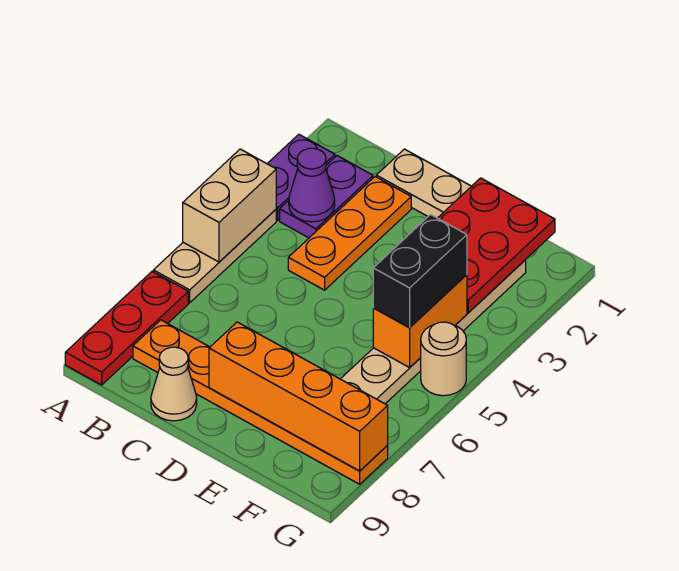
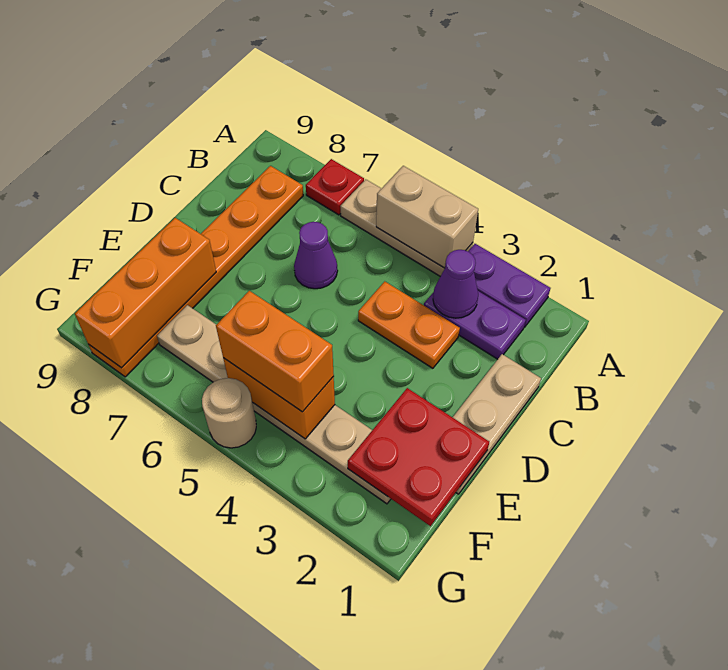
red plate A7:A9 level 1 -> red plate A7 level 1
orange plate C2:C4 level 1 -> orange plate C3:C4 level 1
none -> purple cone C6 level 1
tan cone C9 level 1 -> none
orange brick D8:G8 level 2 -> orange brick E8:G8 level 2
red plate E1:F3 level 2 -> red plate E1:F2 level 2
black brick F4:F5 level 3 -> orange brick F4:F5 level 3

